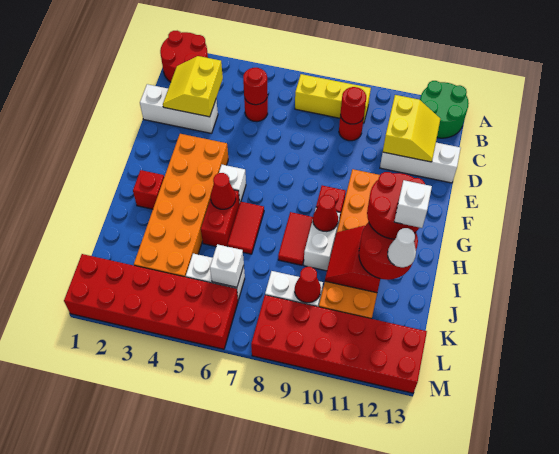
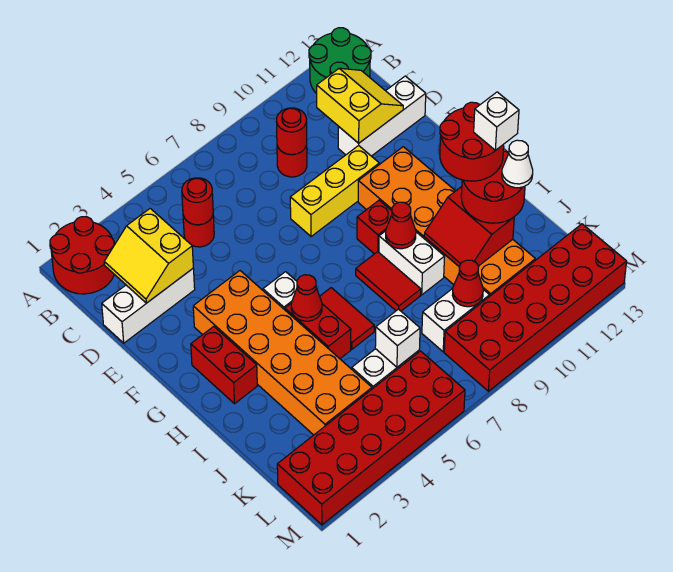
yellow brick B7:B9 level 1 -> yellow brick E8:E10 level 1
red brick H2 level 1 -> red brick G2:H2 level 1

